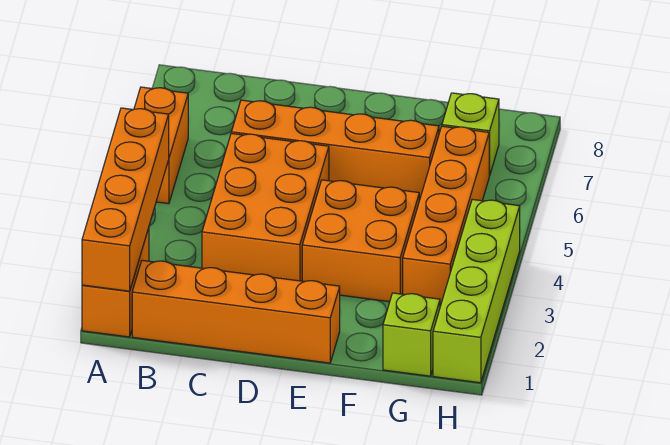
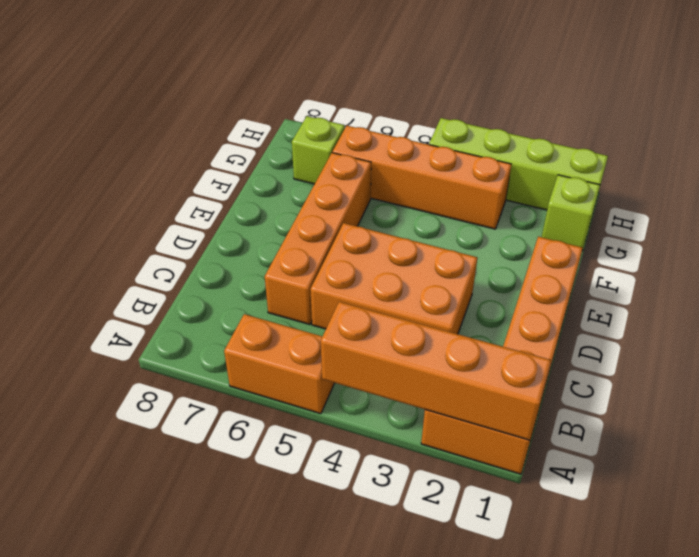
orange brick E3:F4 level 1 -> none

